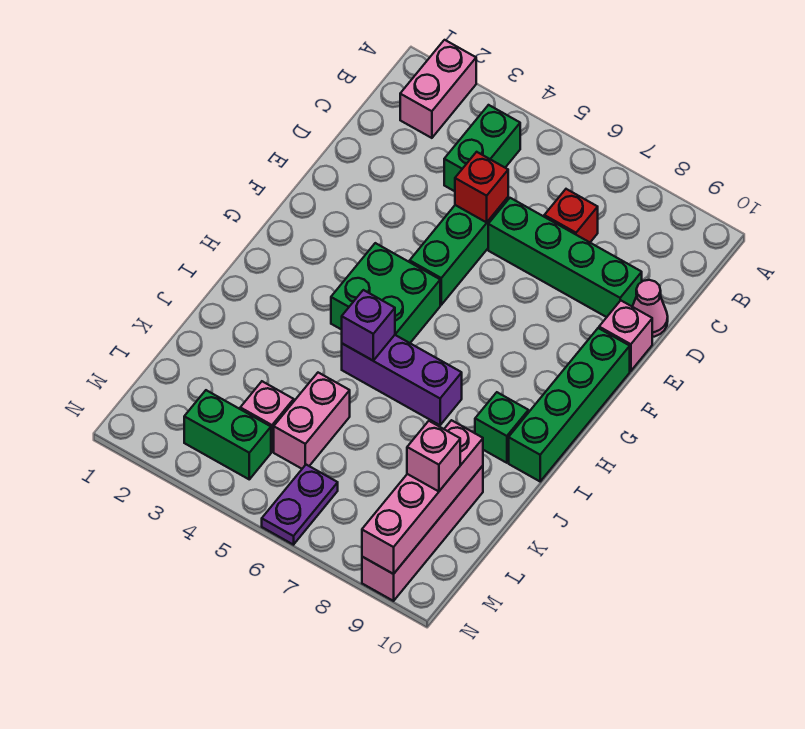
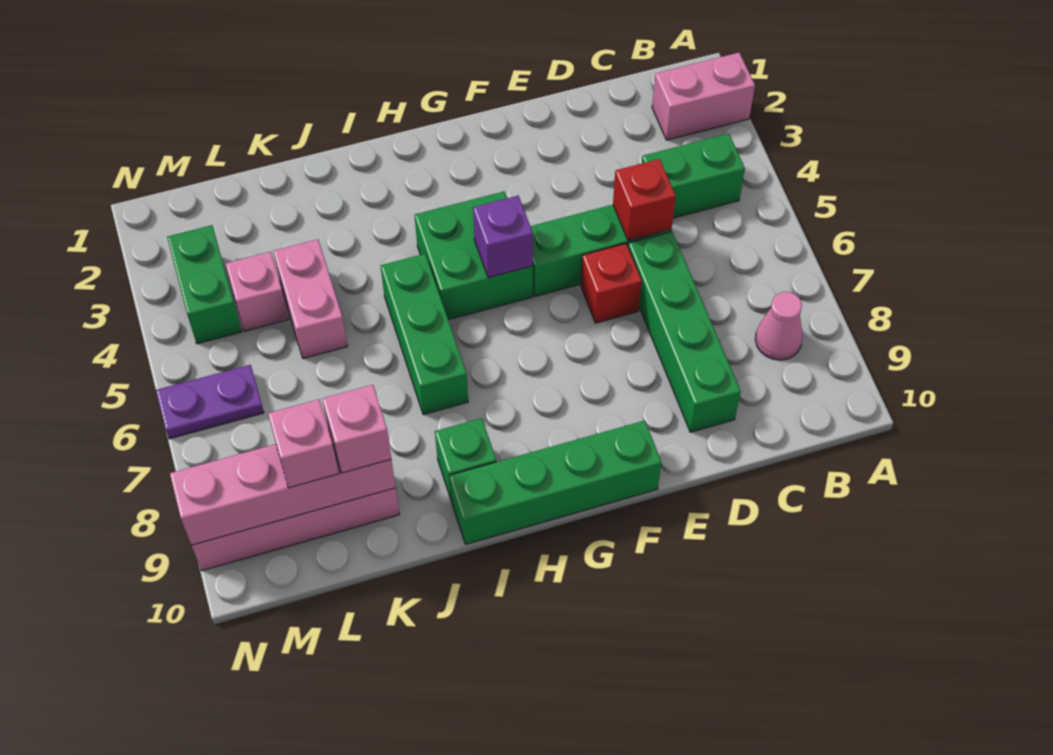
red brick C7 level 1 -> red brick E6 level 1
pink cone D10 level 1 -> pink cone B8 level 1
pink brick E10 level 1 -> pink brick K9 level 3
purple brick I5:I7 level 1 -> green brick I5:I7 level 1
purple brick I5 level 2 -> purple brick G5 level 2
pink brick K5:L5 level 1 -> pink brick K4:K5 level 1

